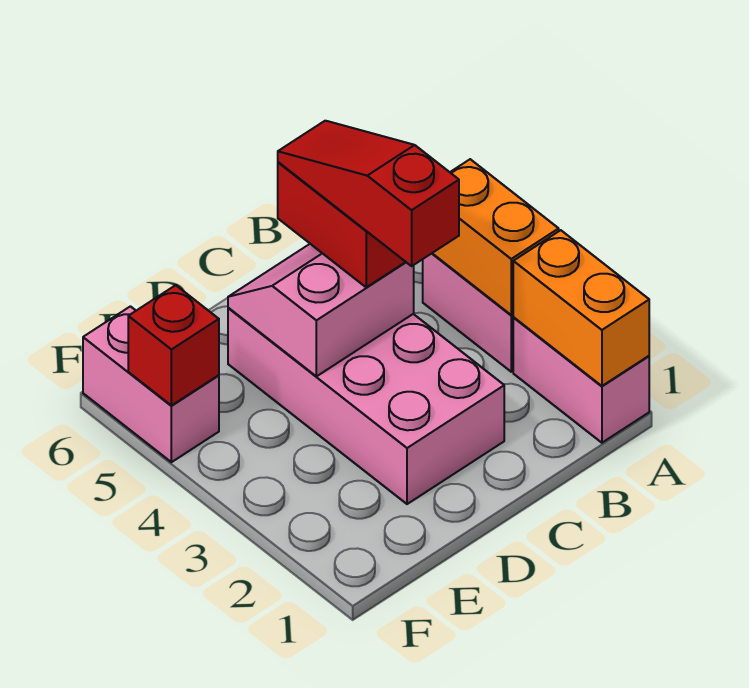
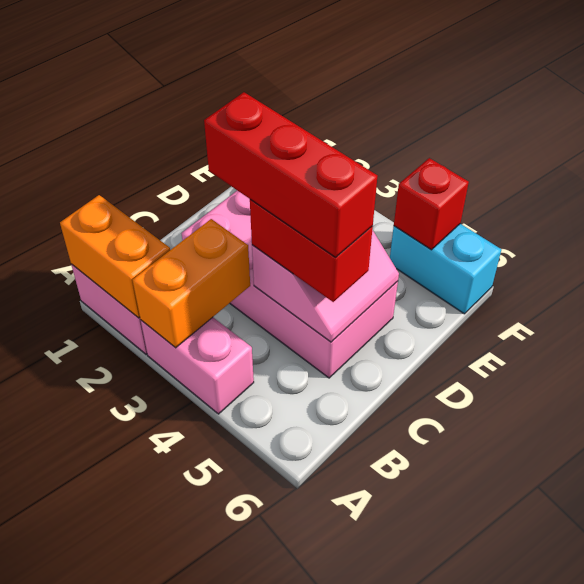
orange brick A3:A4 level 2 -> orange brick A3:B3 level 2
red slope C3:C5 level 4 top 3 -> red brick C3:C5 level 4
pink brick F5:F6 level 1 -> cyan brick F5:F6 level 1

